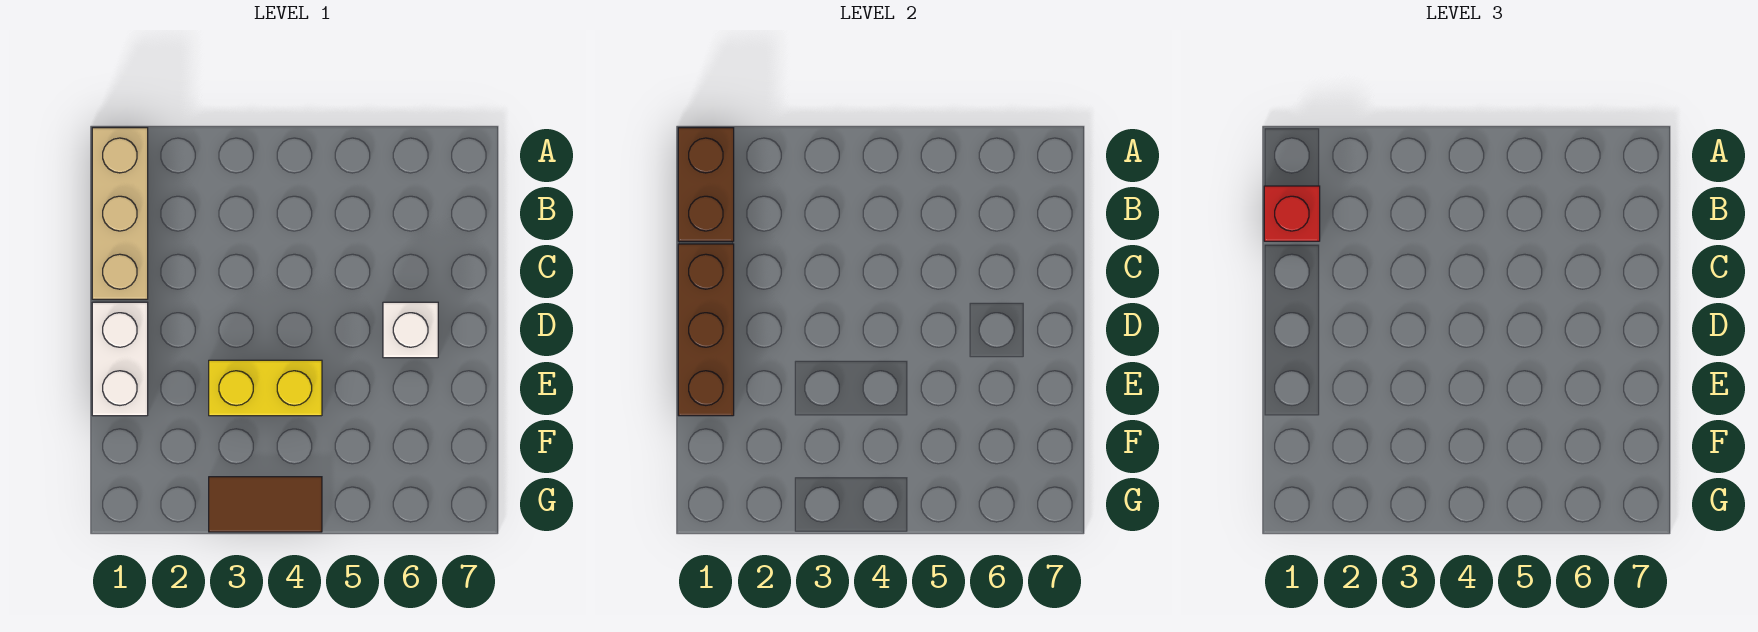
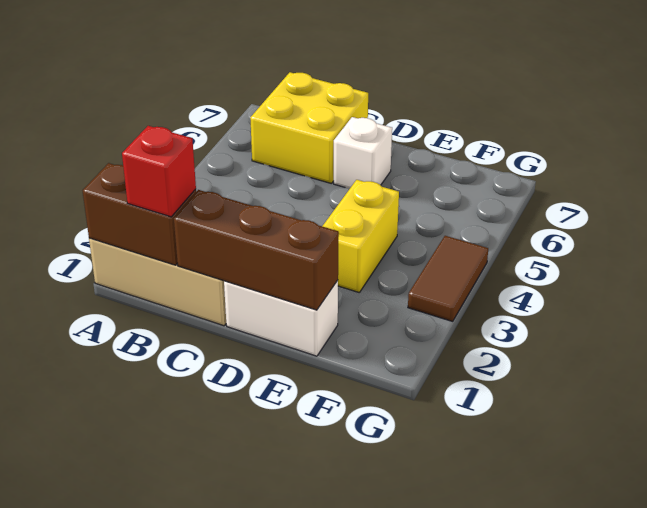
none -> yellow brick B6:C7 level 1

